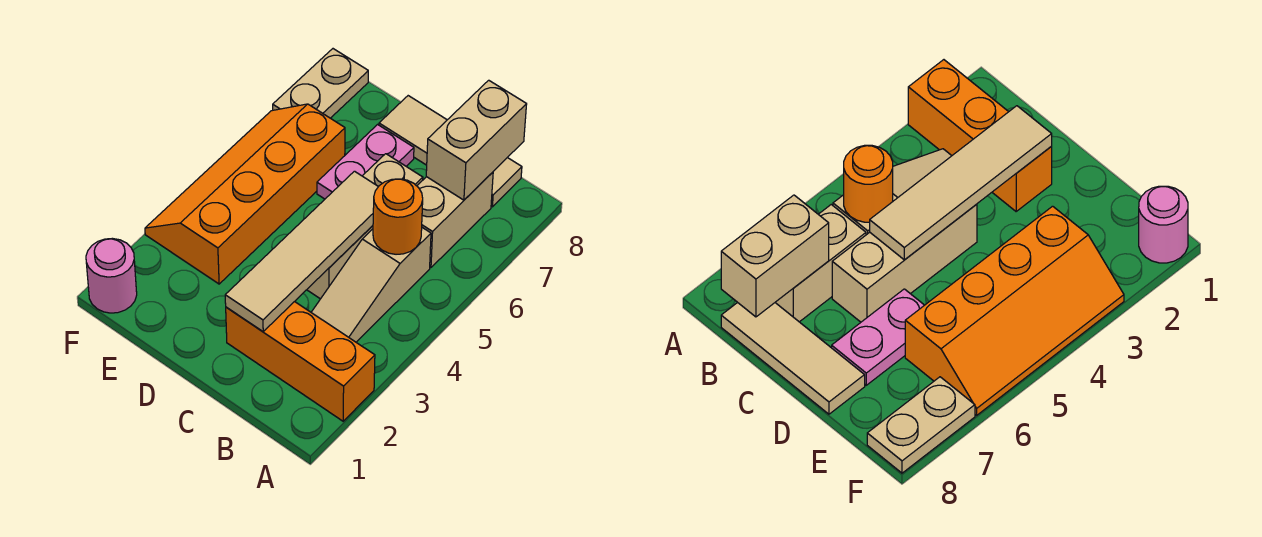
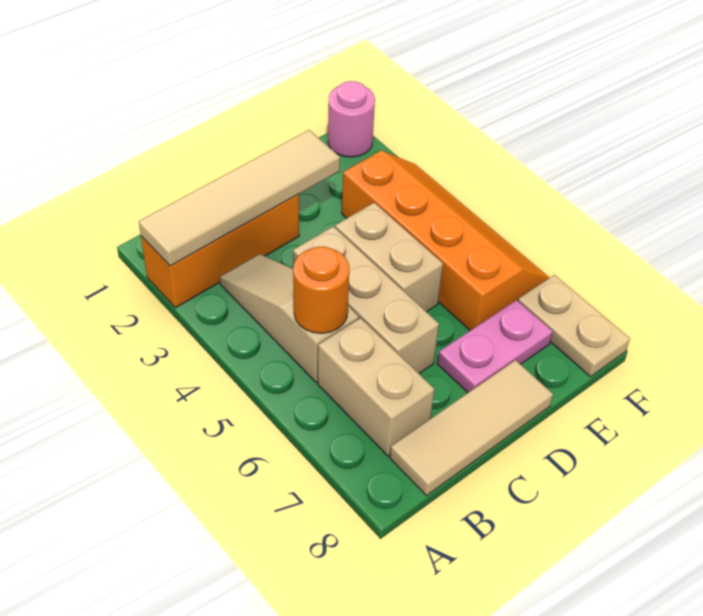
tan brick B7:B8 level 2 -> tan brick D4:D5 level 1
tan tile C2:C5 level 2 -> tan tile A2:D2 level 2
pink plate D6:D7 level 1 -> pink plate D7:E7 level 1

